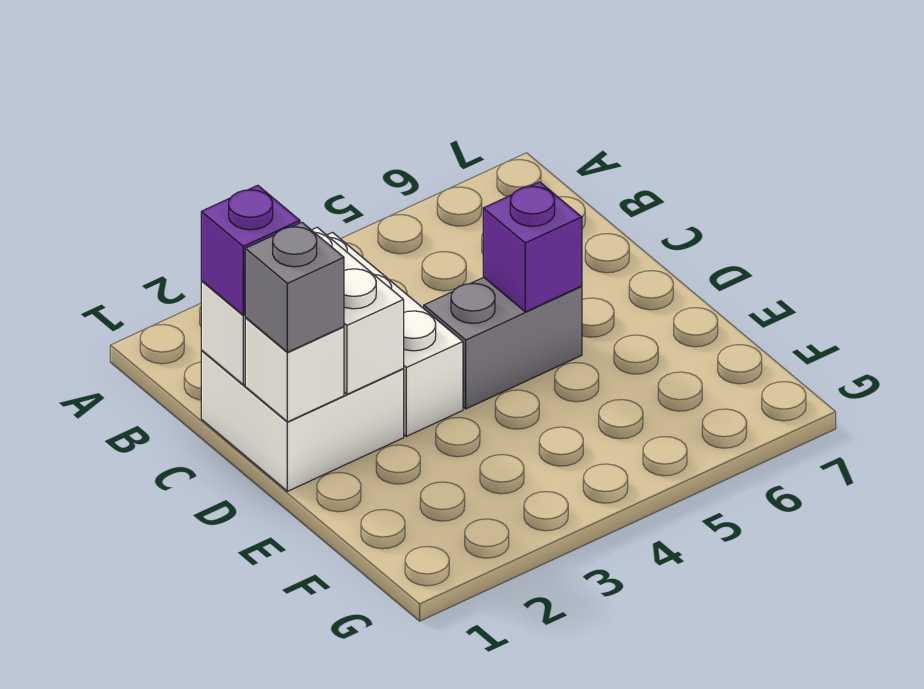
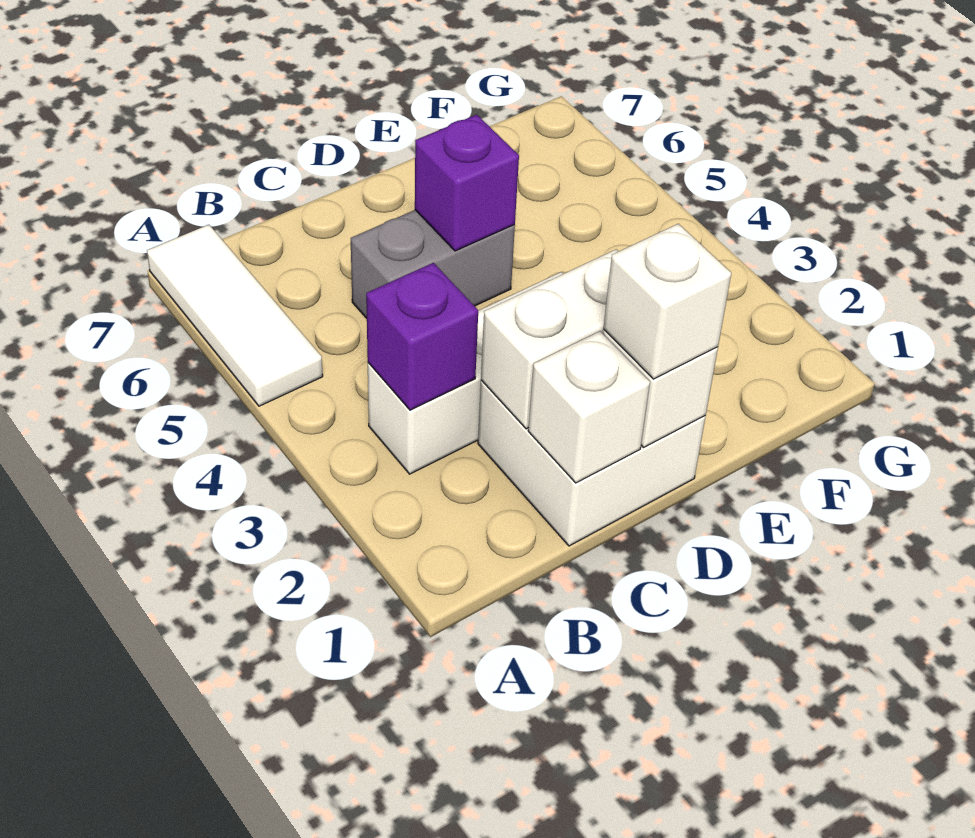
none -> white tile A5:A7 level 1
purple brick C1 level 3 -> purple brick B3 level 2
grey brick D1 level 3 -> white brick D1 level 3
grey brick D4:D5 level 1 -> grey brick C5:D5 level 1

